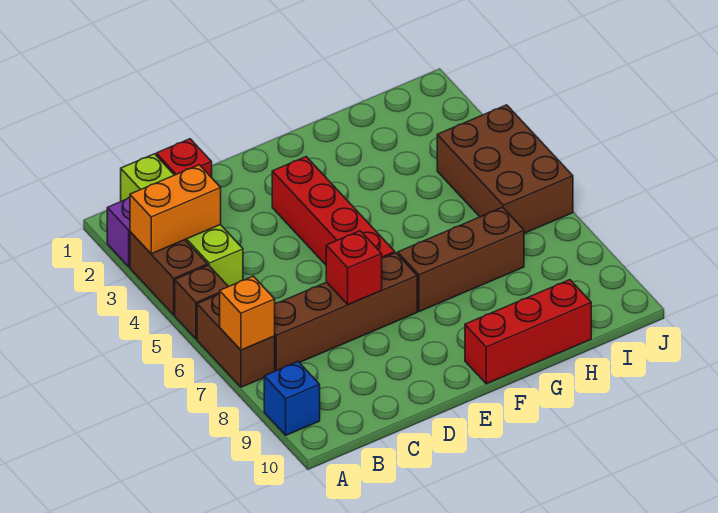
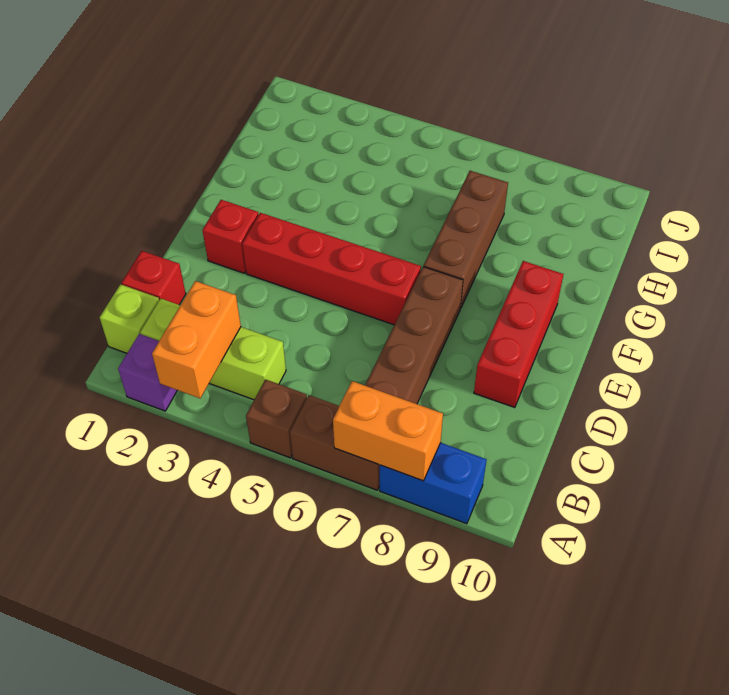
brown brick A3:A4 level 1 -> none
orange brick A7 level 2 -> orange brick A7:A8 level 2
blue brick A9 level 1 -> blue brick A8:A9 level 1
red brick D7 level 2 -> red brick E2 level 1
red brick F10:H10 level 1 -> red brick D9:F9 level 1
brown brick I4:J6 level 1 -> none

